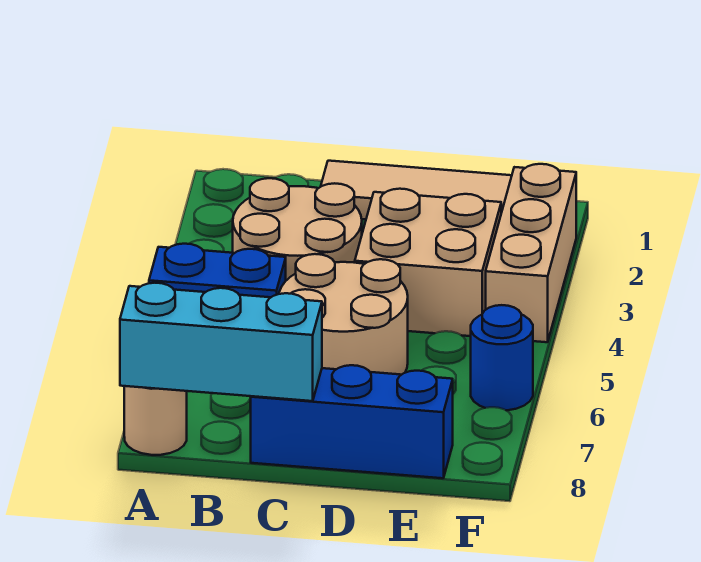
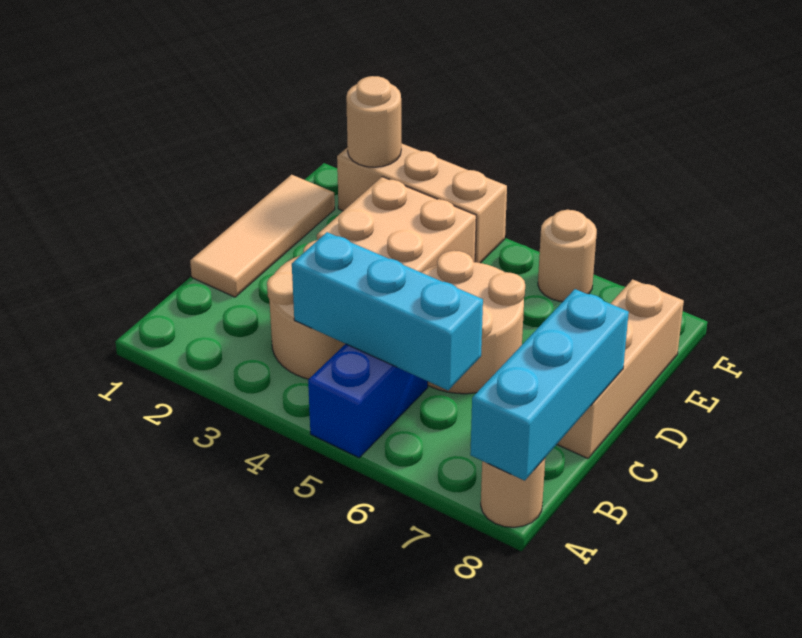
none -> cyan brick B4:B6 level 2
blue brick C8:E8 level 1 -> tan brick C8:E8 level 1
none -> tan round brick F2 level 2
blue round brick F6 level 1 -> tan round brick F6 level 1

